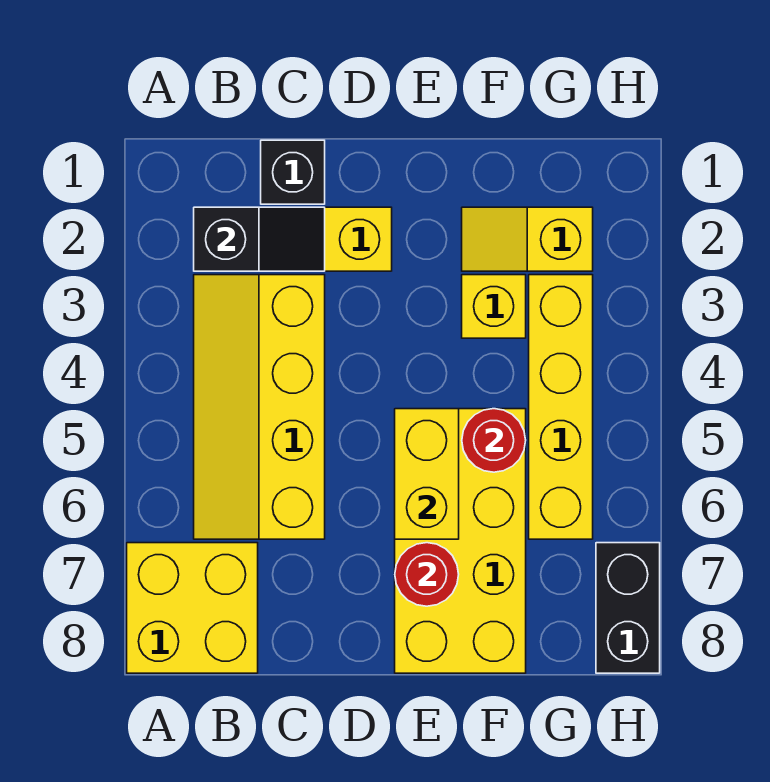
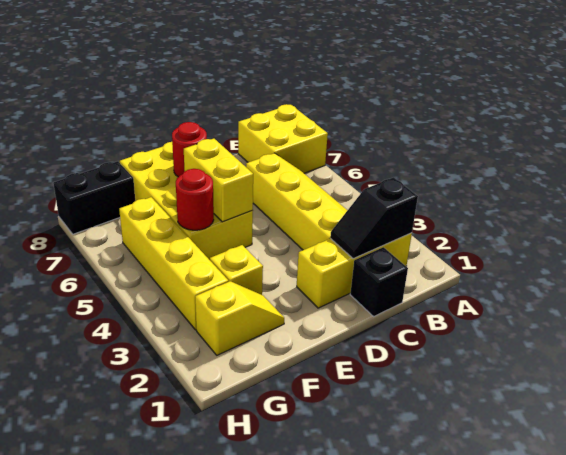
black brick H7:H8 level 1 -> black brick G8:H8 level 1

